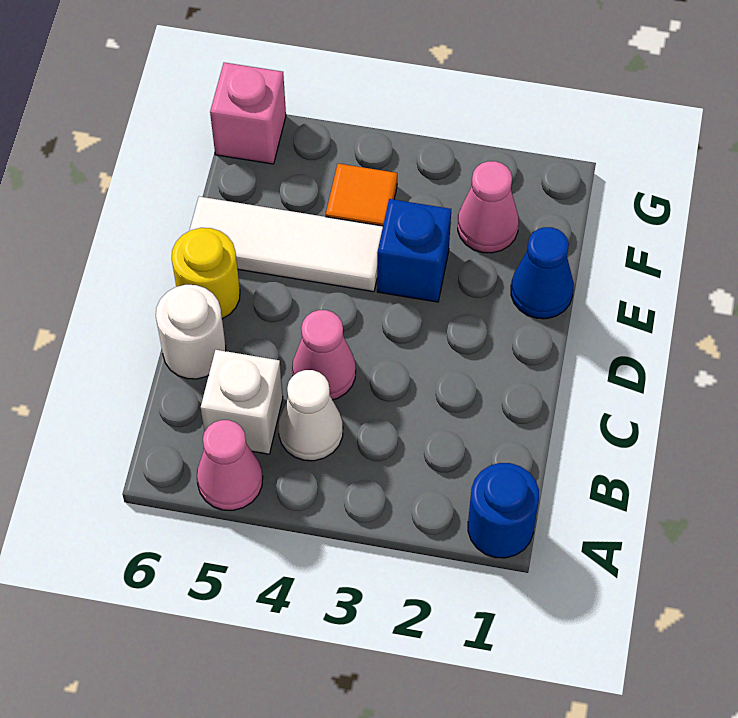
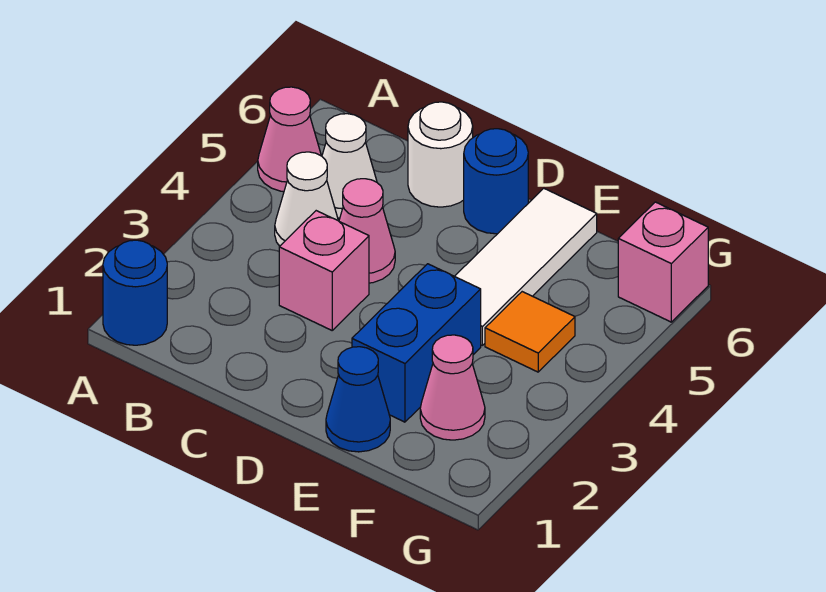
white brick B5 level 1 -> white cone B5 level 1
none -> pink brick C3 level 1
yellow round brick D6 level 1 -> blue round brick D6 level 1
blue brick E3 level 1 -> blue brick E2:E3 level 1

